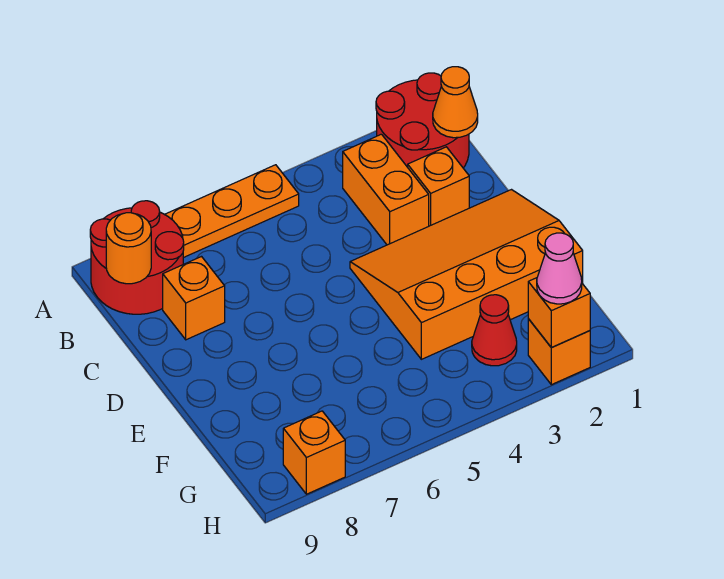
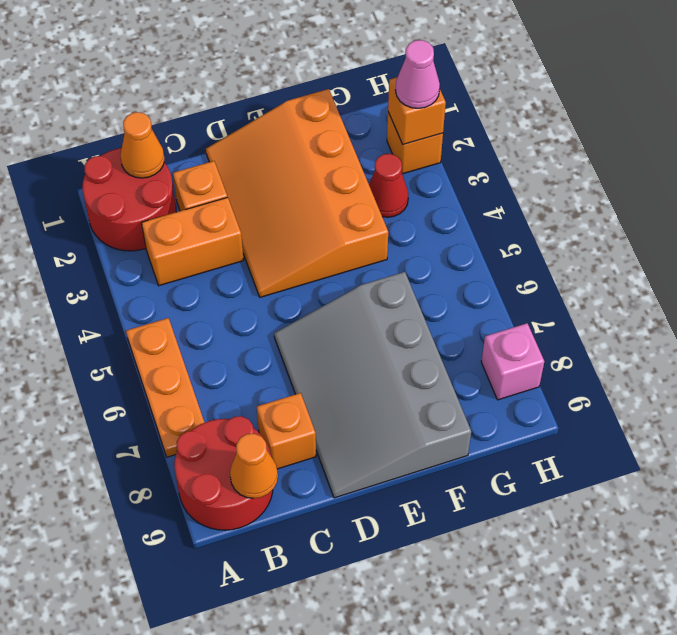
orange round brick B9 level 2 -> orange cone B9 level 2
none -> grey slope D6:F9 level 1 top F
orange brick H8 level 1 -> pink brick H8 level 1

